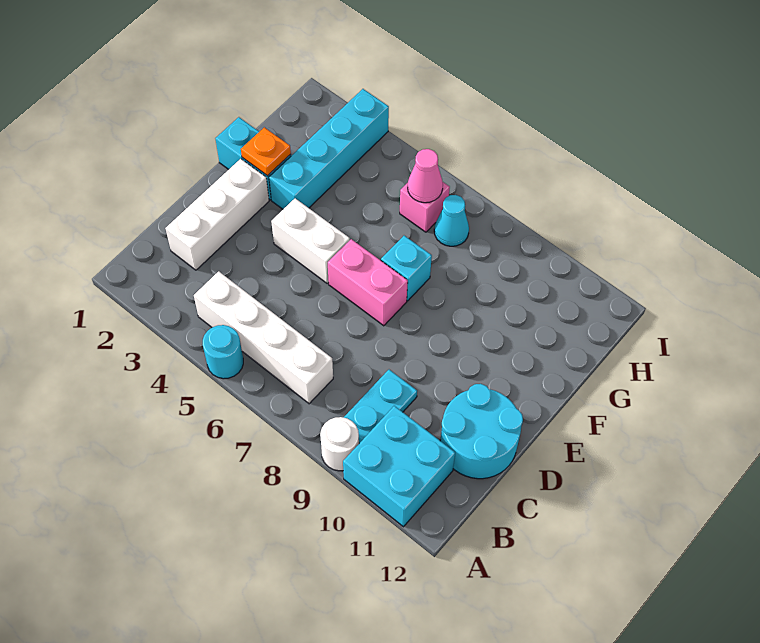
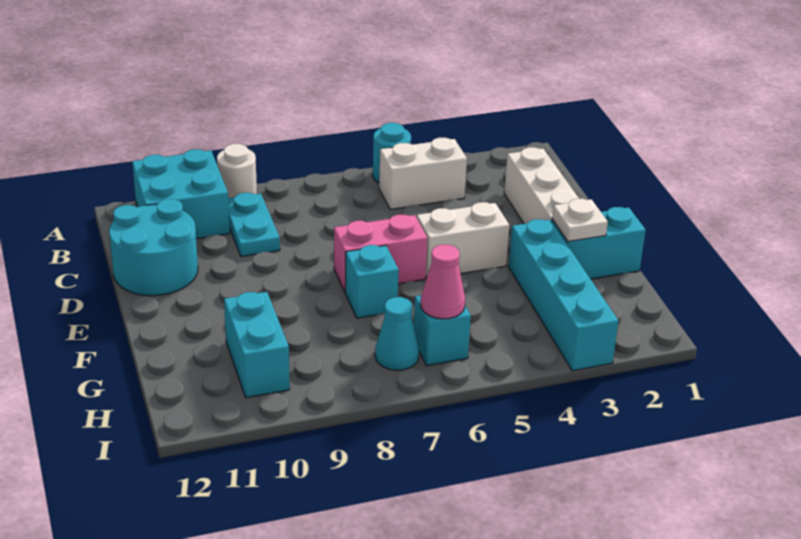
white brick B4:B7 level 1 -> white brick B4:B5 level 1
orange plate F2 level 2 -> white plate F2 level 2
none -> cyan brick G10:H10 level 1
pink brick H6 level 1 -> cyan brick H6 level 1

